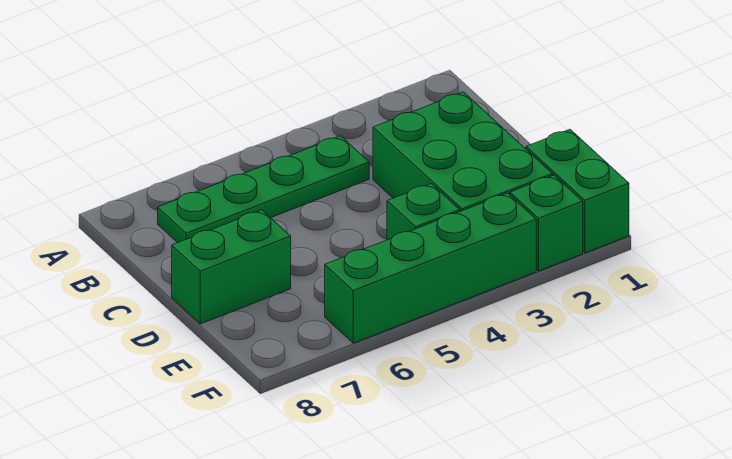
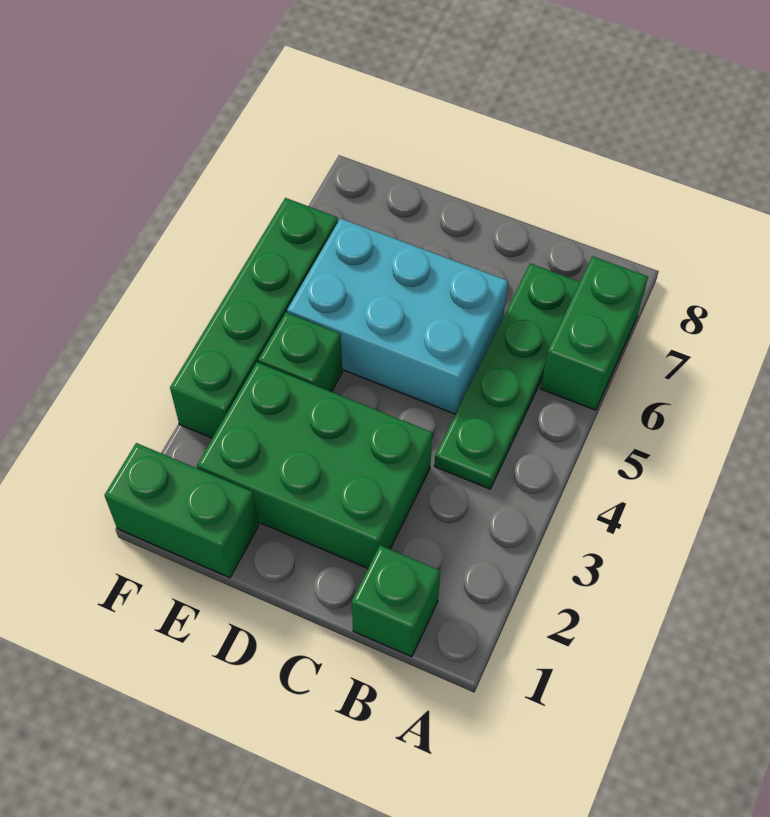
none -> cyan brick C5:E6 level 1
green brick D7:D8 level 1 -> green brick A6:A7 level 1
green brick F2 level 1 -> green brick B1 level 1

